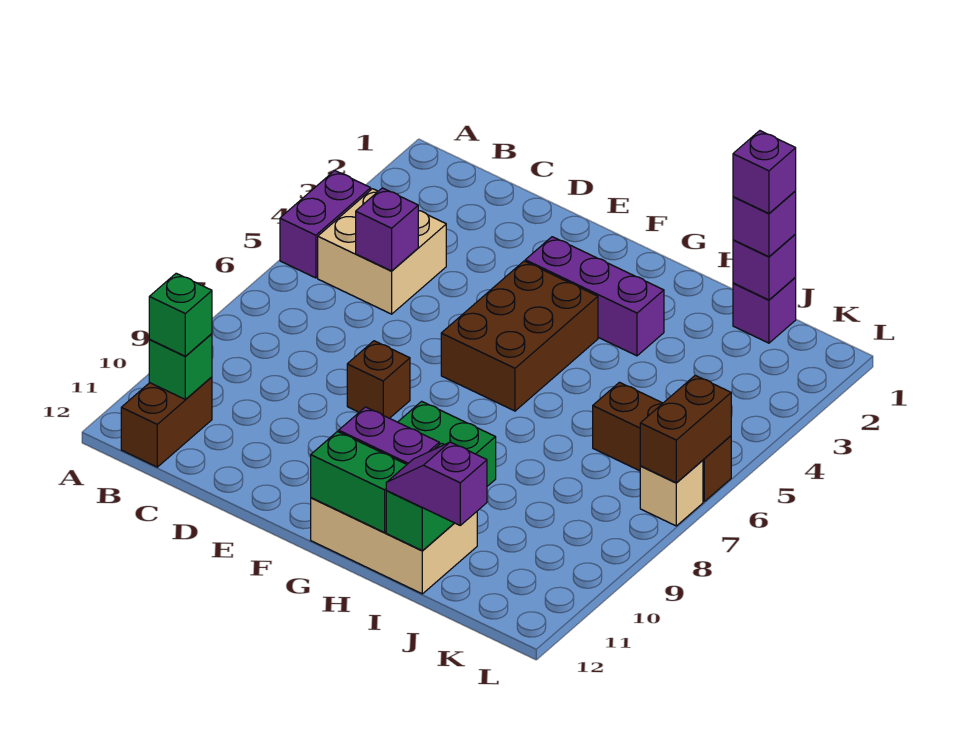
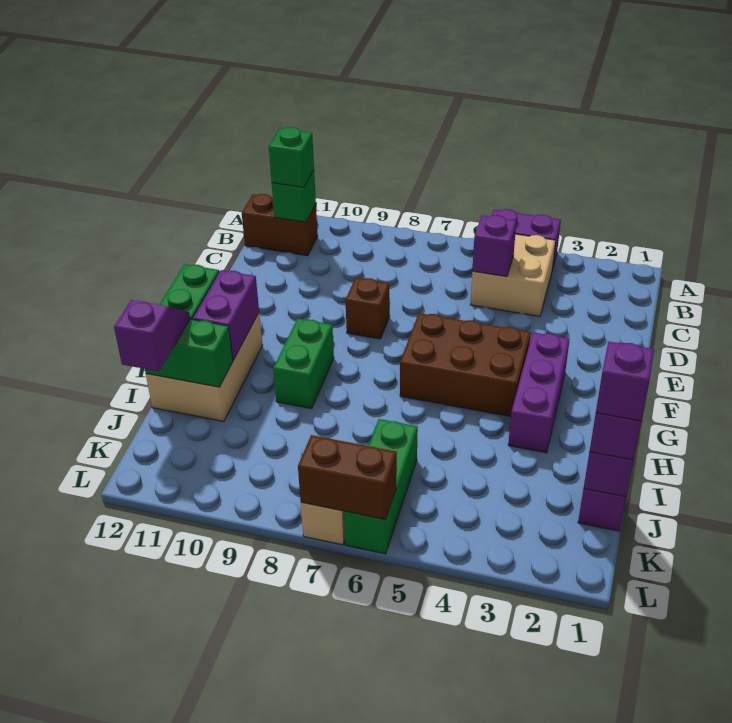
brown brick J6:L6 level 1 -> green brick J6:L6 level 1

